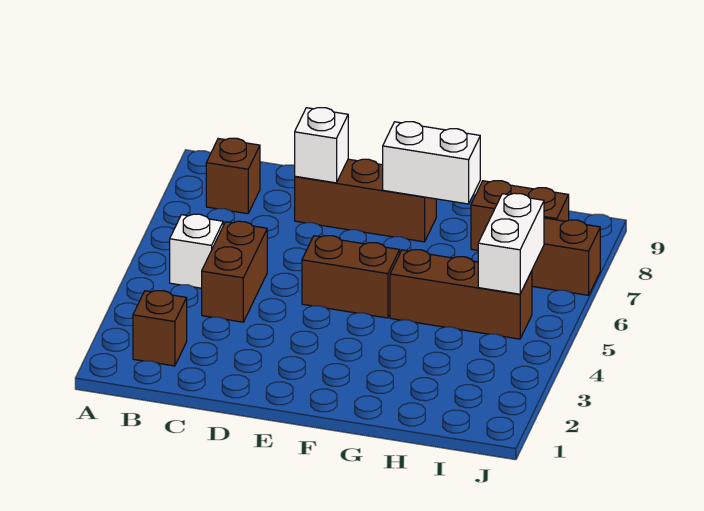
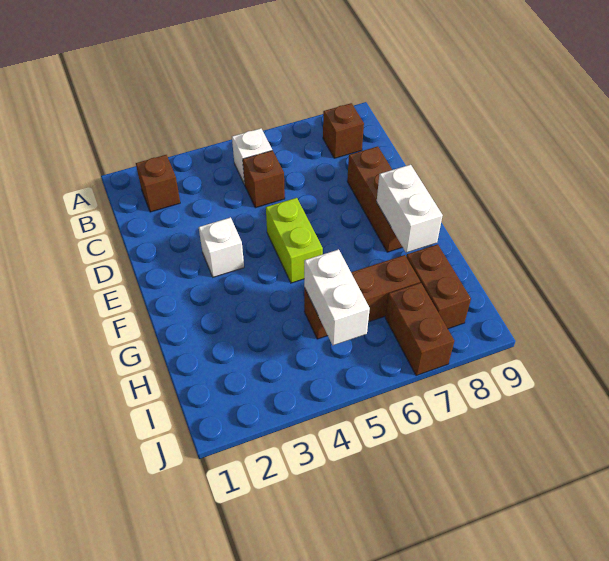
brown brick C4:C5 level 1 -> brown brick C5 level 1
white brick D8 level 2 -> white brick E3 level 1
brown brick E5:F5 level 1 -> lime brick E5:F5 level 1
brown brick G5:I5 level 1 -> brown brick H5:H7 level 1
white brick I5:I6 level 2 -> white brick H5:I5 level 2

